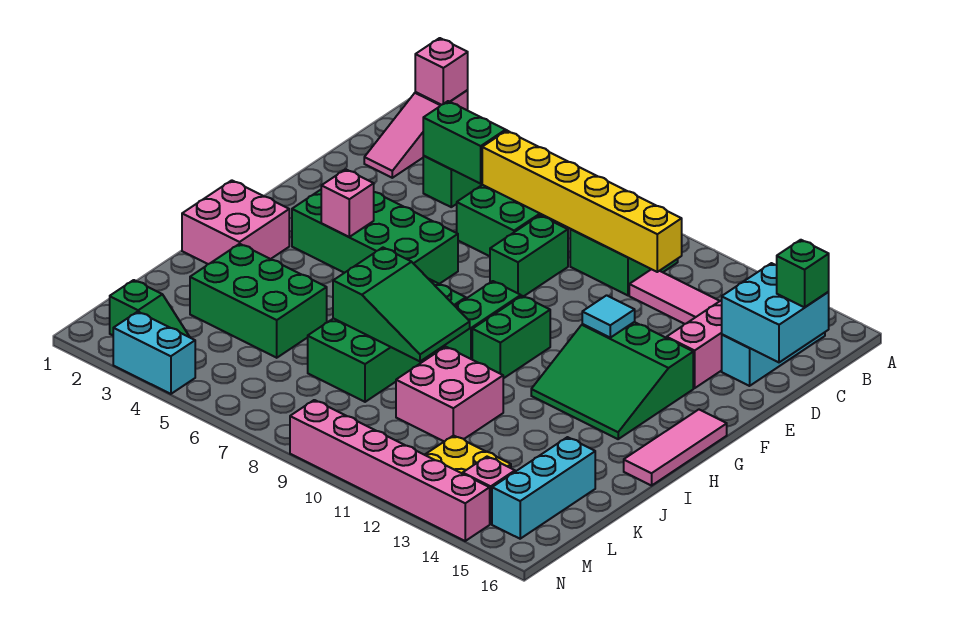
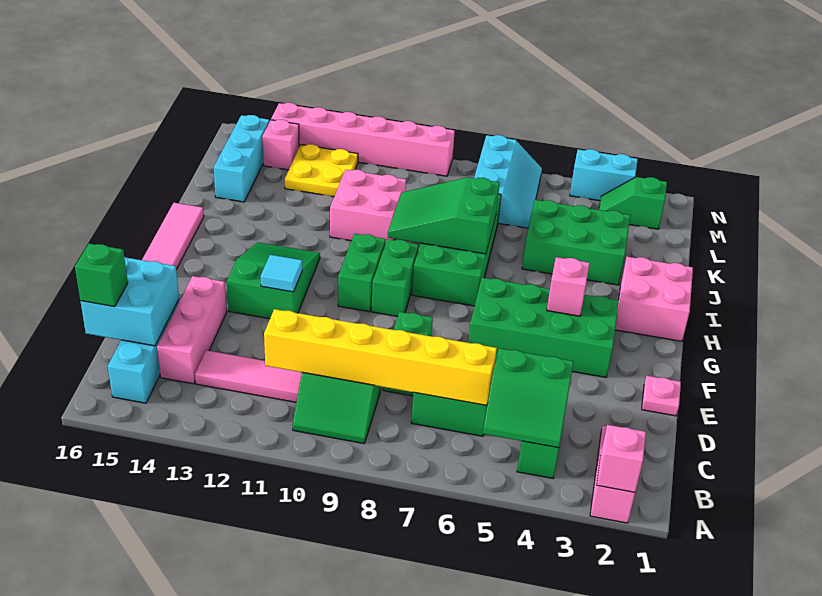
none -> pink plate E1 level 1
green slope F12:H14 level 1 top F -> green slope F12:H13 level 1 top F
none -> cyan slope L6:N7 level 1 top 7

